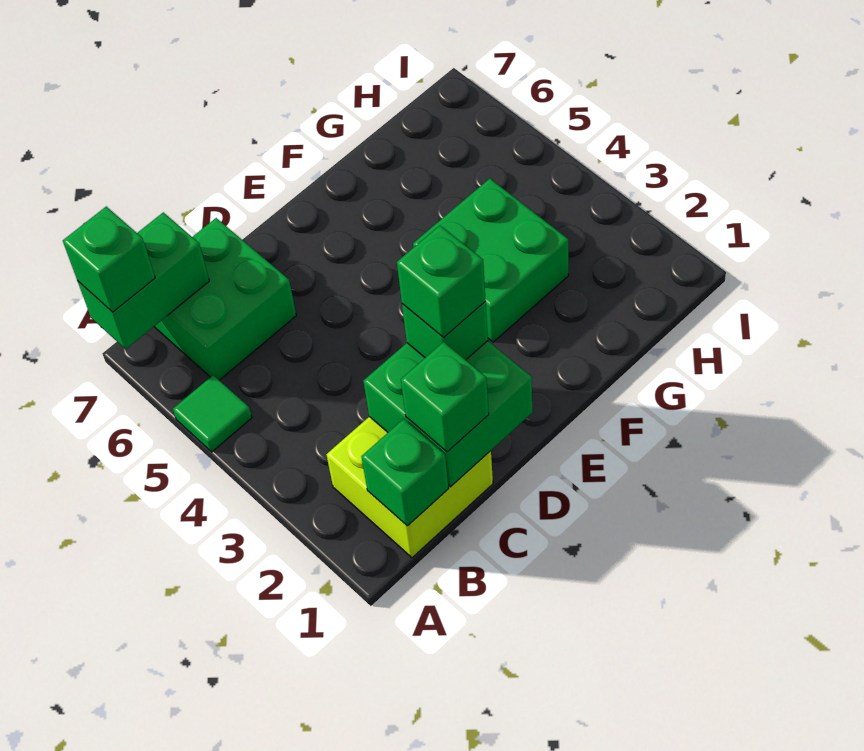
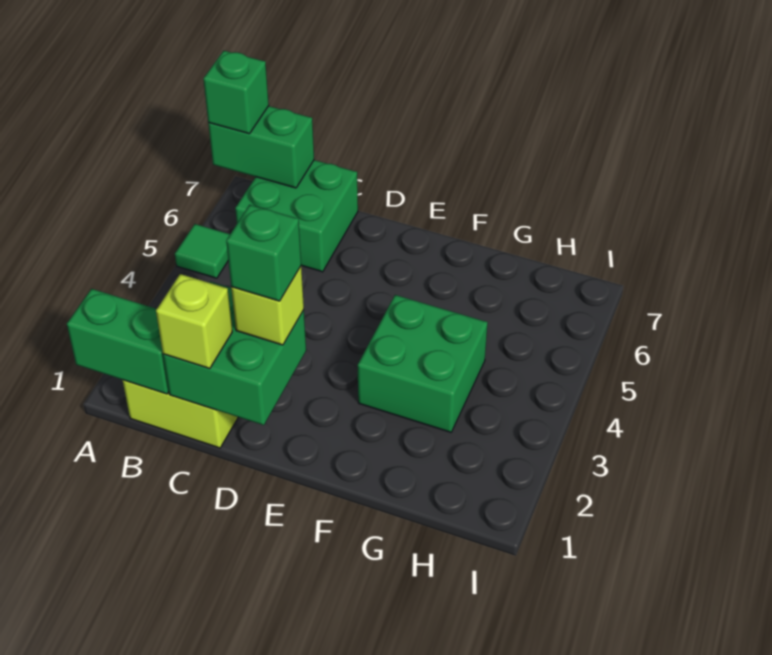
green brick B1 level 2 -> green brick A1:B1 level 2
green brick C1 level 3 -> lime brick C1 level 3
green brick D2 level 3 -> lime brick D2 level 3

